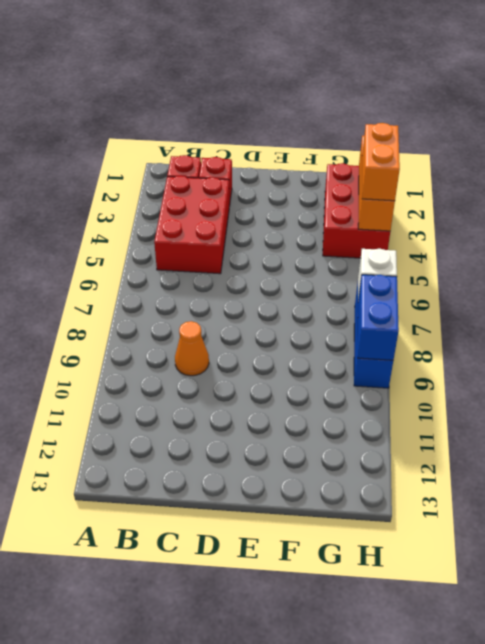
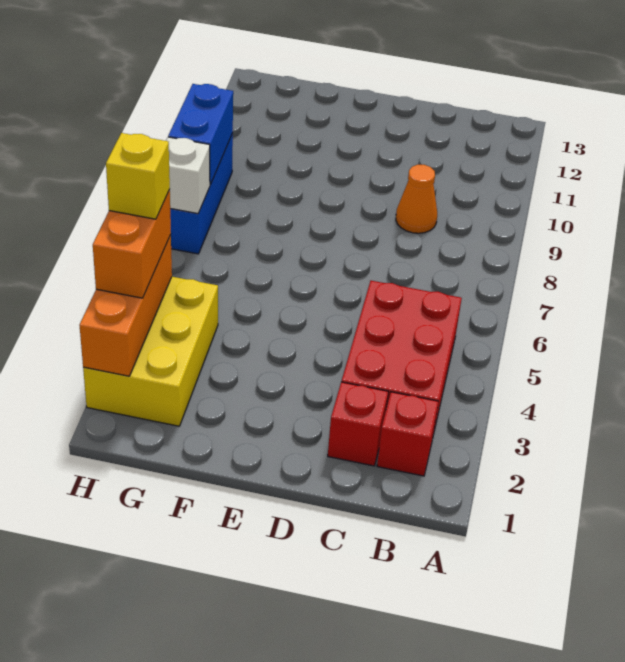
red brick G2:H4 level 1 -> yellow brick G2:H4 level 1
none -> yellow brick H4 level 4

